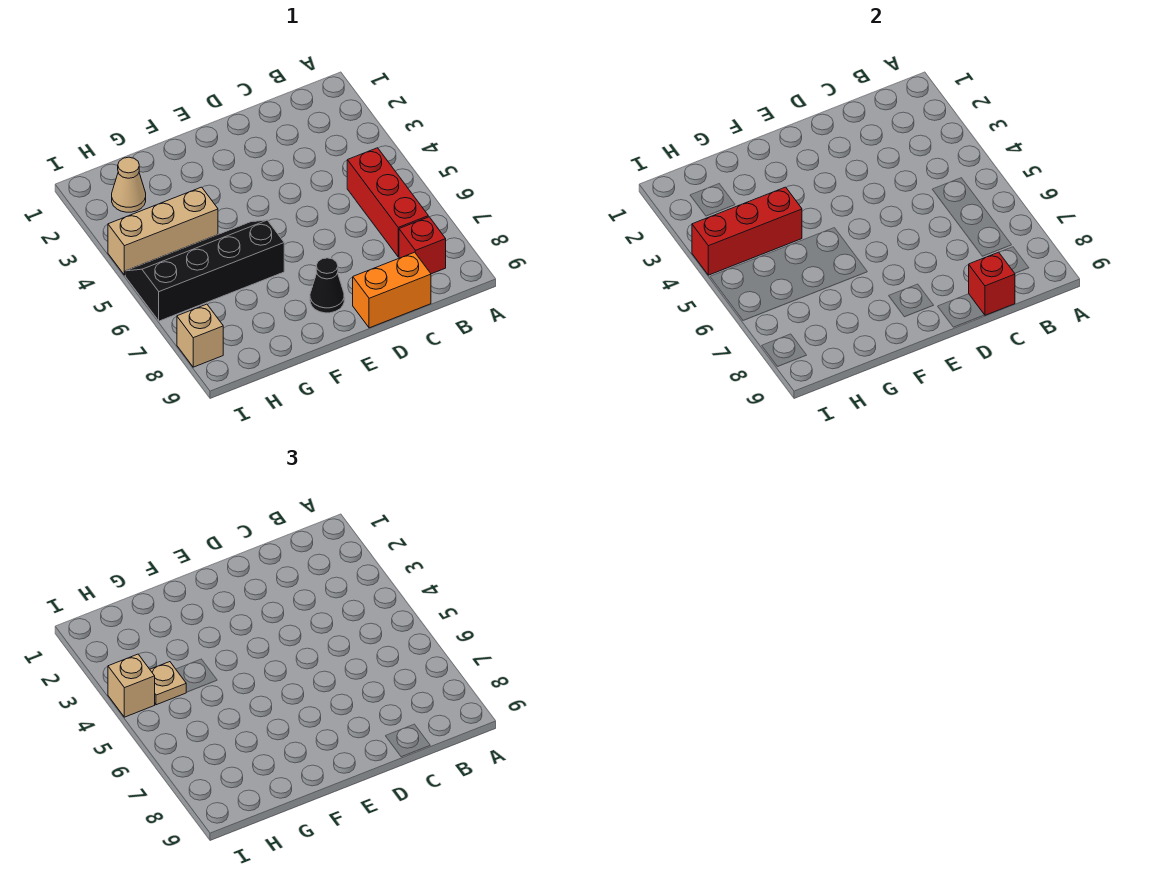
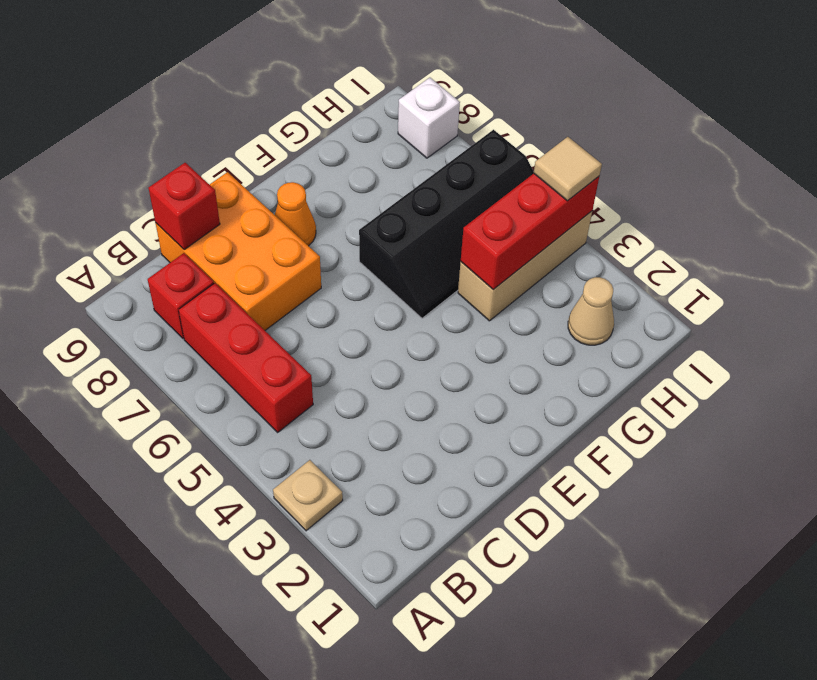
orange brick C9:D9 level 1 -> orange brick C7:D9 level 1
black cone E8 level 1 -> orange cone E8 level 1
tan plate H4 level 3 -> tan plate A3 level 1
tan brick I4 level 3 -> tan tile I4 level 3
tan brick I8 level 1 -> white brick I8 level 1

